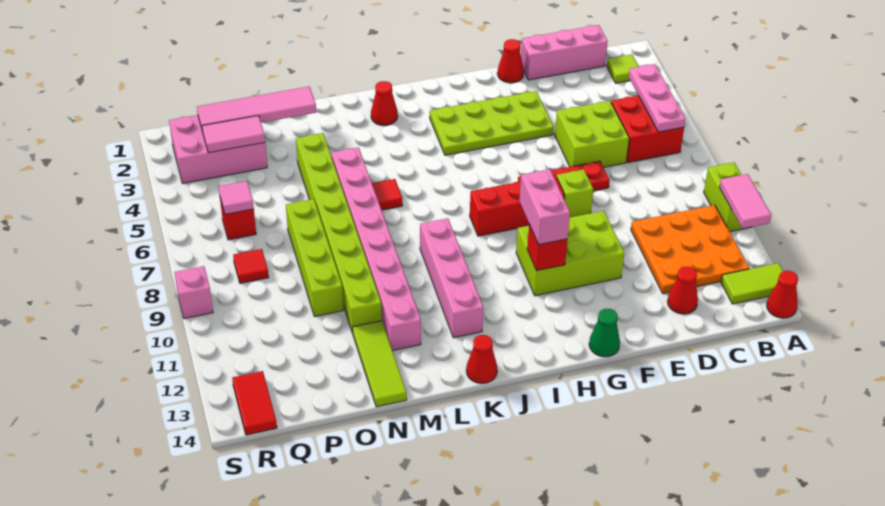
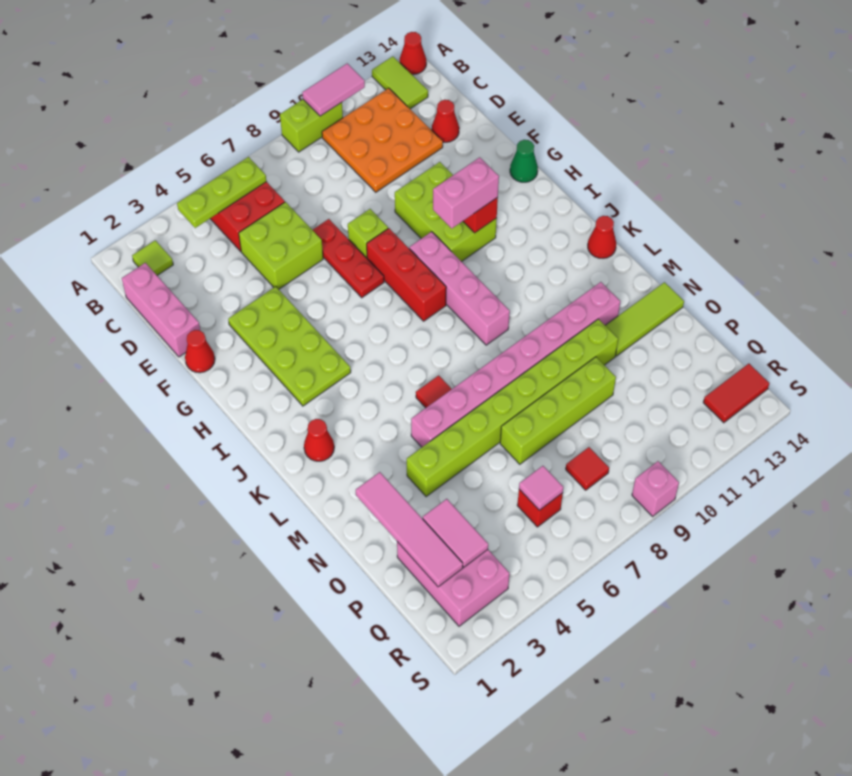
pink plate B4:B6 level 2 -> lime plate B4:B6 level 2
pink brick K9:K12 level 1 -> pink brick H9:K9 level 1

